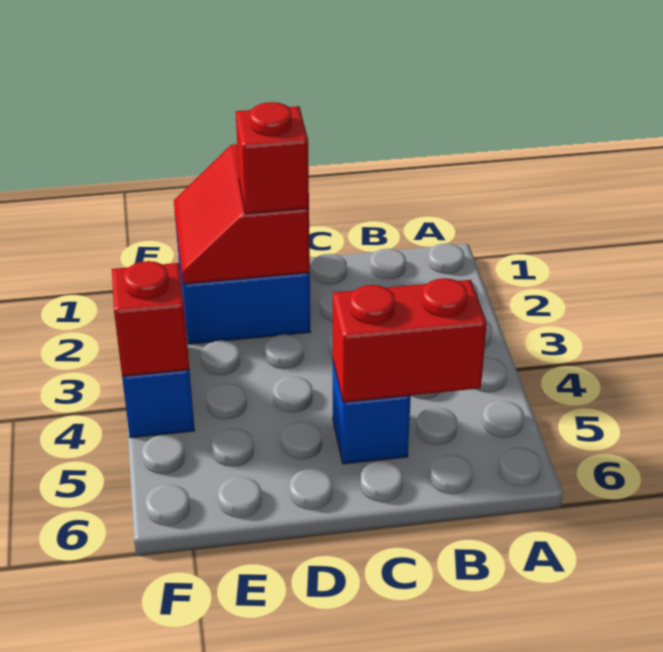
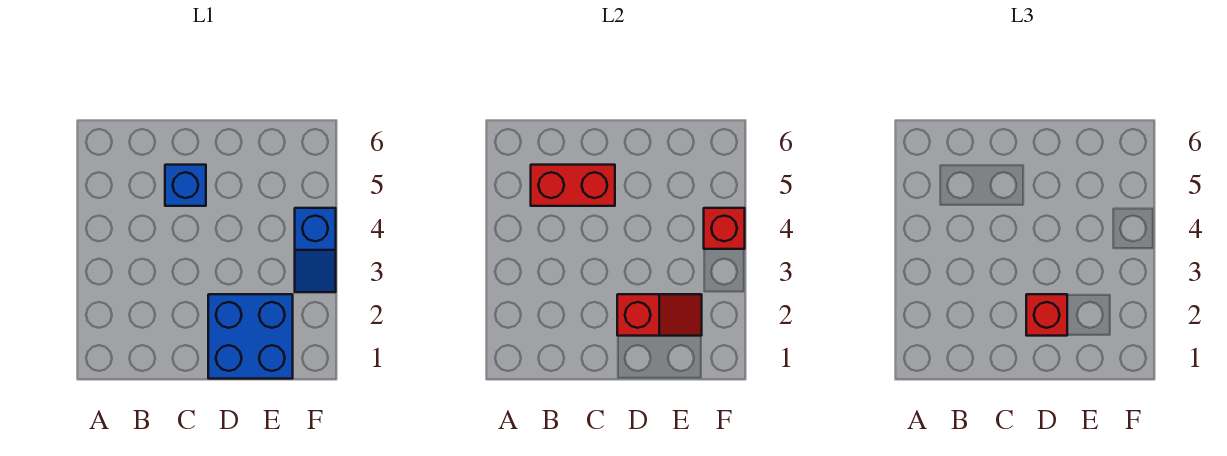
red slope D1:E2 level 2 top D -> red slope D2:E2 level 2 top D

